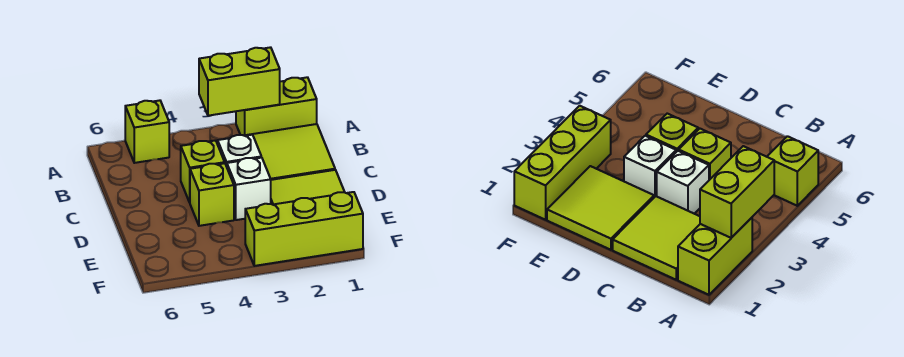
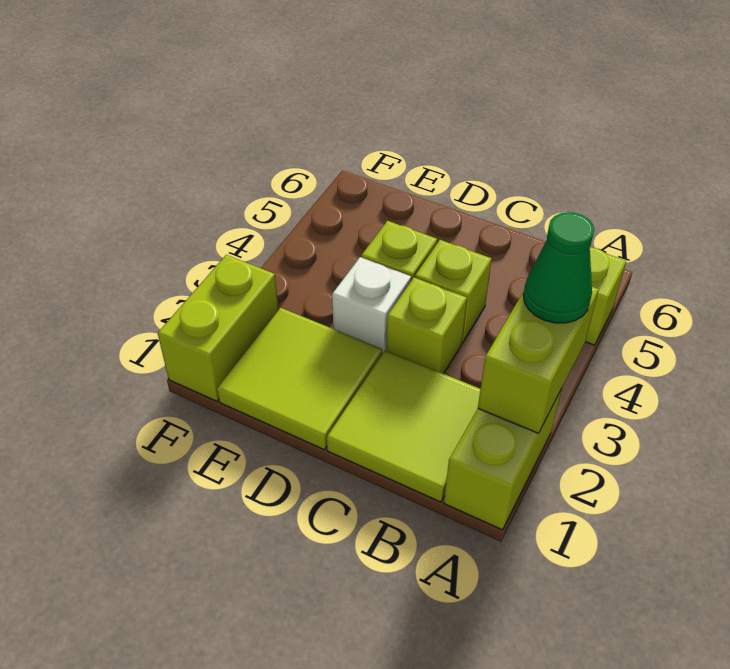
none -> green cone A3 level 3
white brick C3 level 1 -> lime brick C3 level 1
lime brick F1:F3 level 1 -> lime brick F1:F2 level 1

